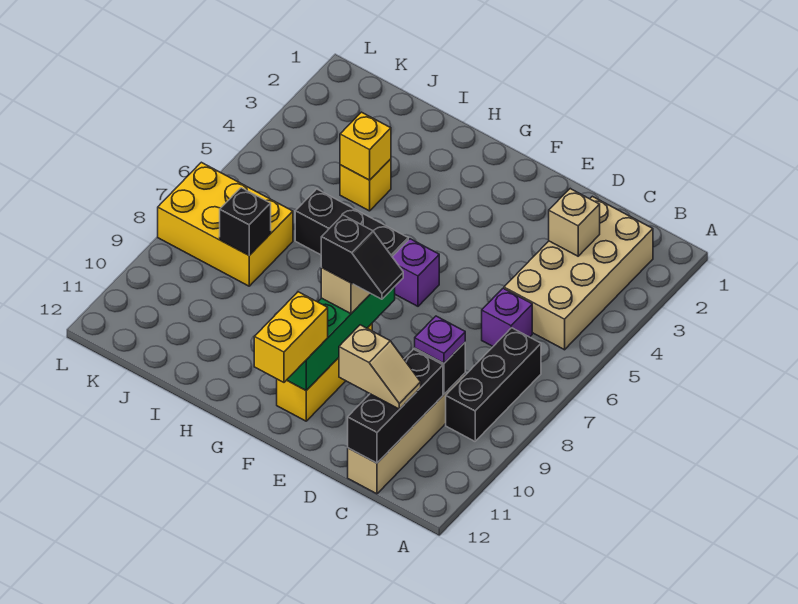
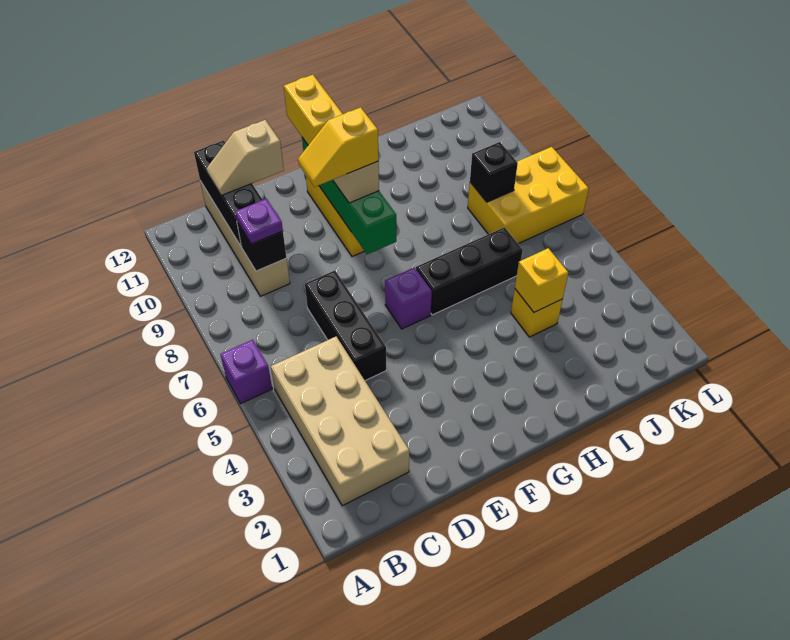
black brick B7:B9 level 1 -> black brick D5:D7 level 1
tan brick C3 level 2 -> none
purple brick C6 level 1 -> purple brick A6 level 1
black slope E9:F9 level 4 top F -> yellow slope E9:F9 level 4 top F

